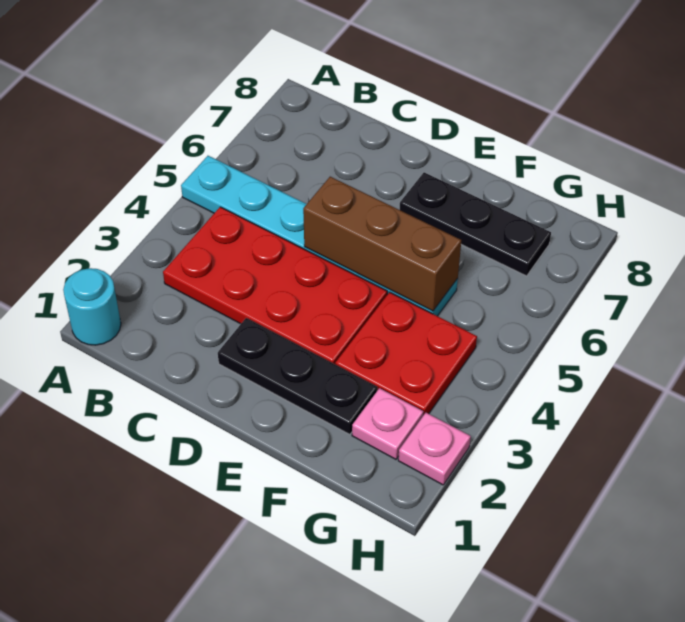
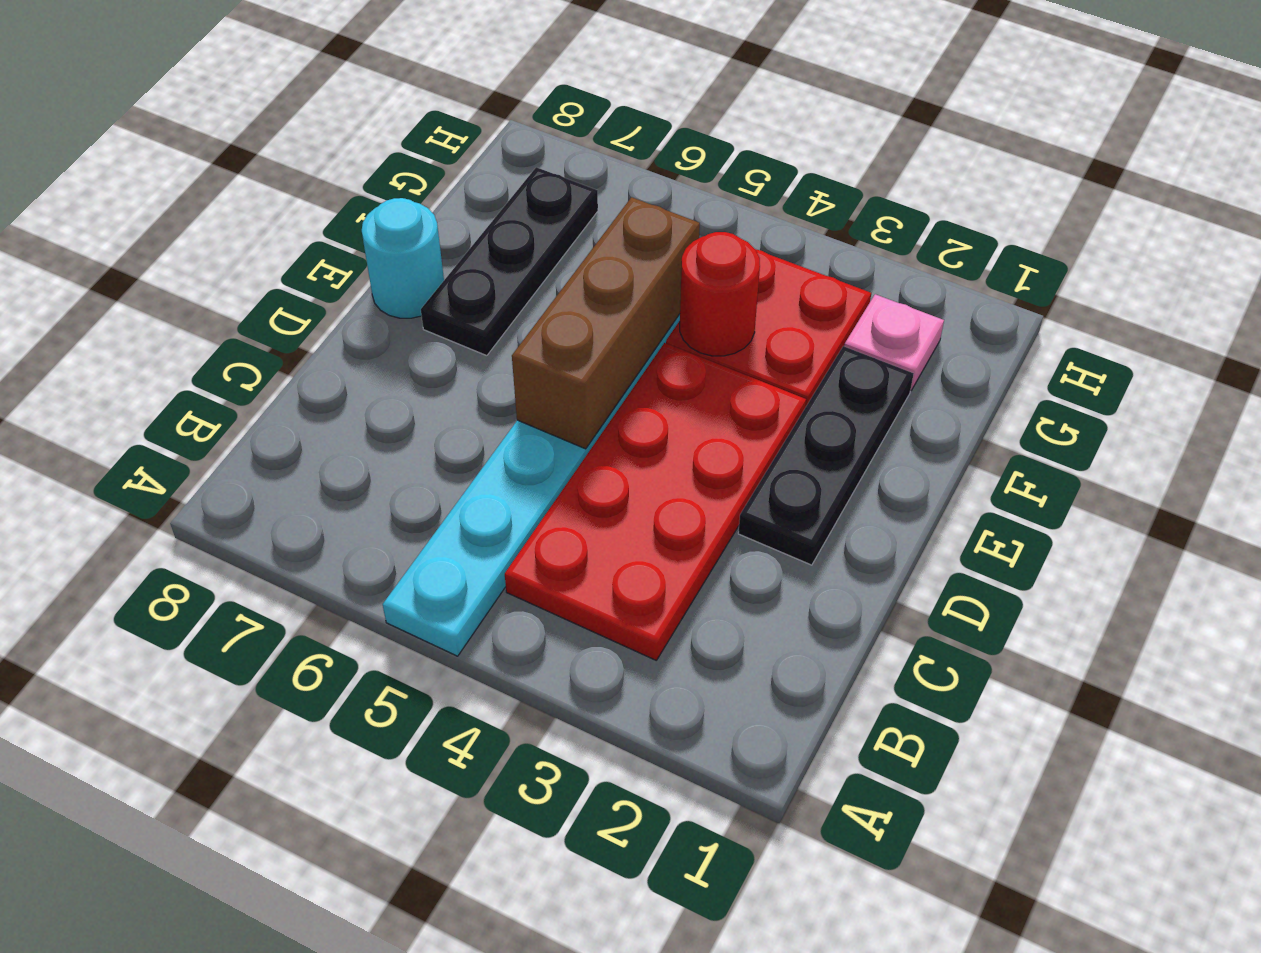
cyan round brick A1 level 1 -> cyan round brick E8 level 1
none -> red round brick F4 level 2
pink plate H2 level 1 -> none

